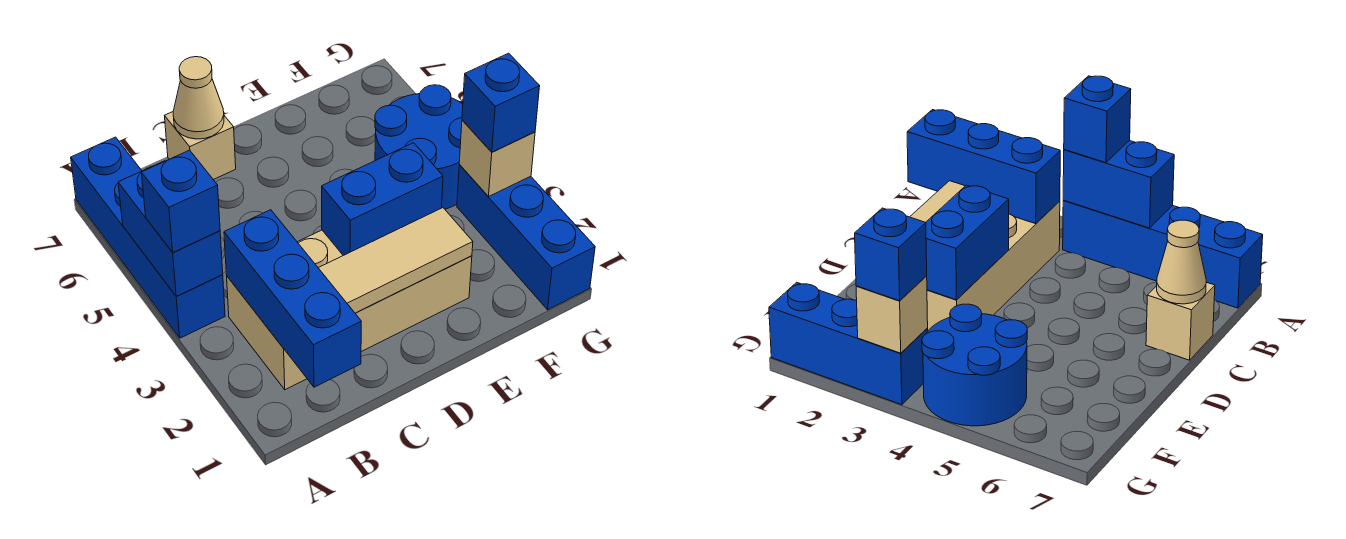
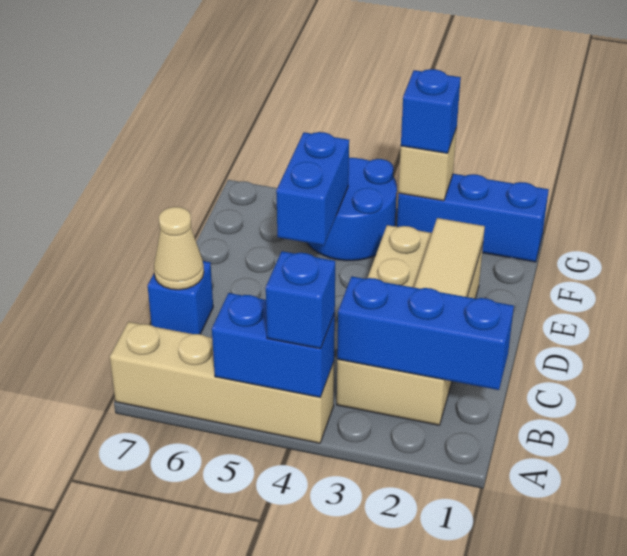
blue brick A4:A7 level 1 -> tan brick A4:A7 level 1
tan brick C7 level 1 -> blue brick C7 level 1
blue brick D3:E3 level 2 -> blue brick E5:F5 level 2

